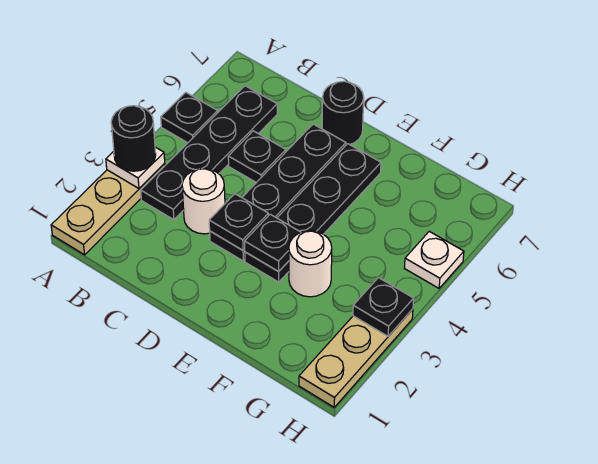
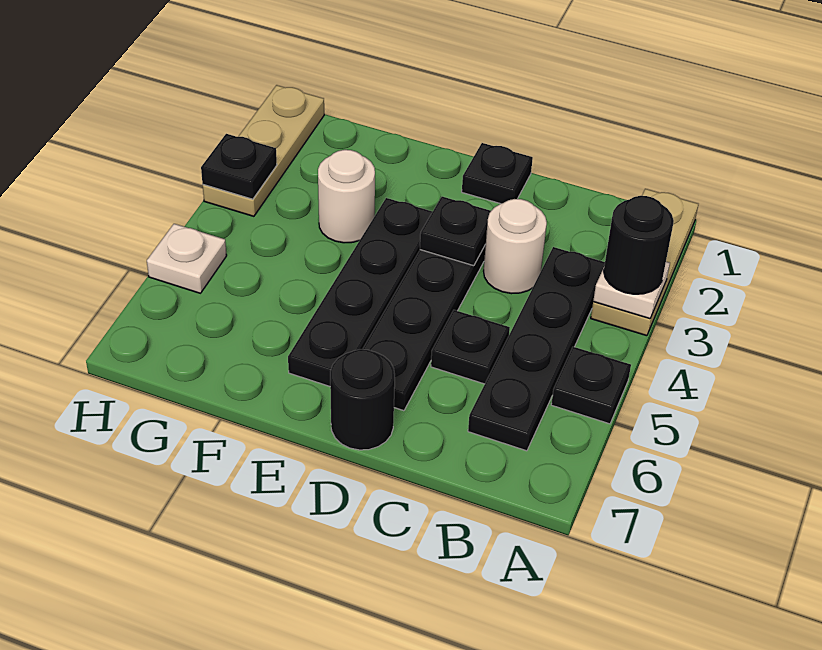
black plate E3 level 2 -> black plate D1 level 1

